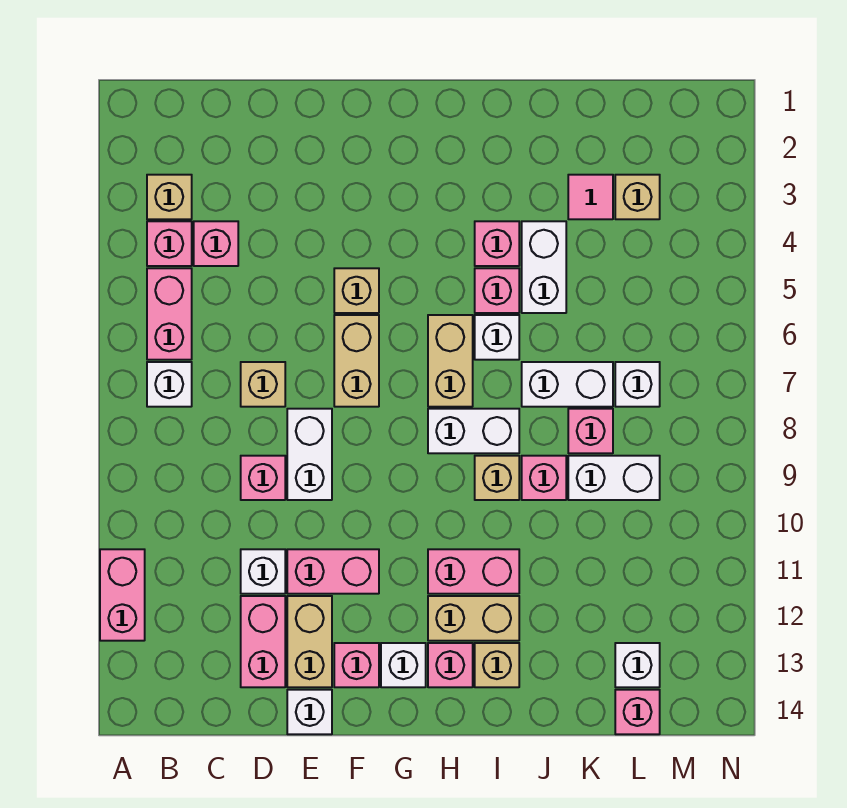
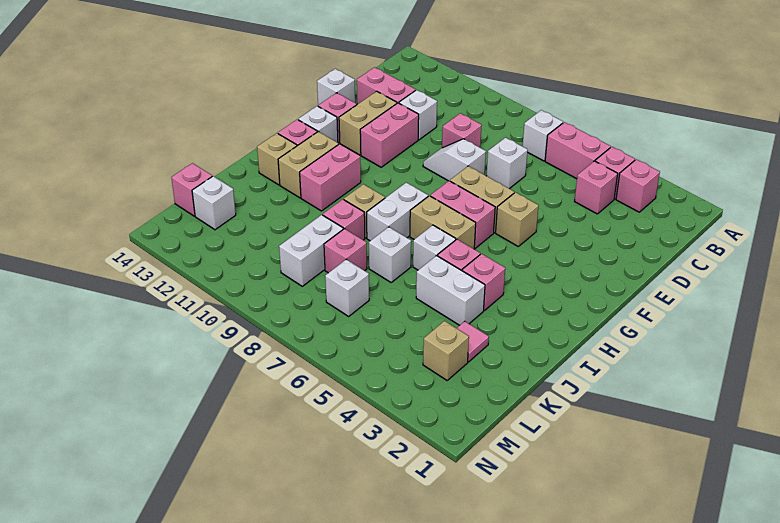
pink brick A11:A12 level 1 -> pink brick G6:G7 level 1
tan brick B3 level 1 -> pink brick B3 level 1
tan brick D7 level 1 -> white brick D7 level 1
white brick E8:E9 level 1 -> white slope E8:E9 level 1 top 8
tan brick E12:E13 level 1 -> tan brick E12:F12 level 1
white brick J7:K7 level 1 -> white brick J7 level 1

